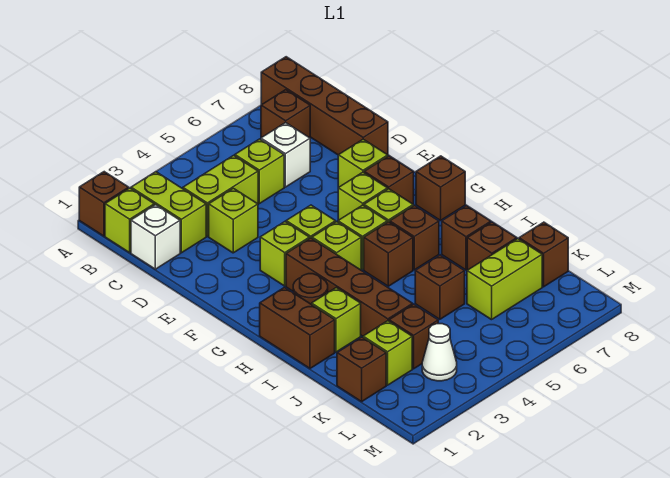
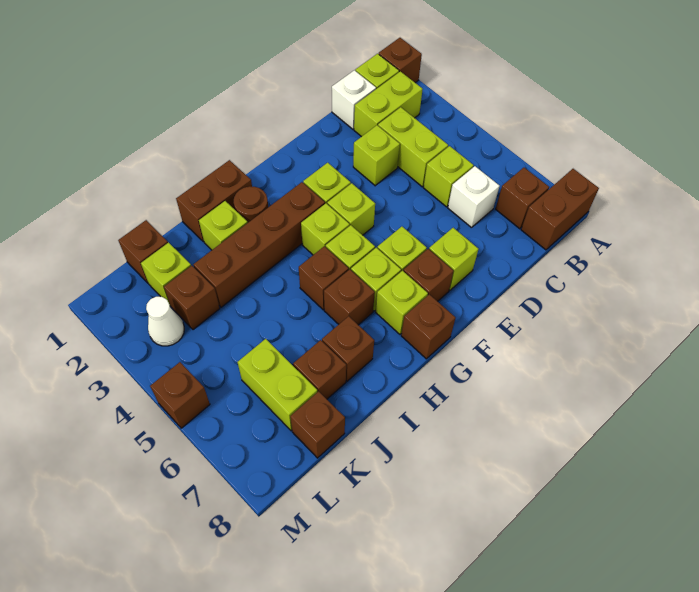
brown brick A8:D8 level 1 -> brown brick A8:B8 level 1
none -> lime brick G7 level 1
brown brick J5 level 1 -> brown brick M5 level 1

